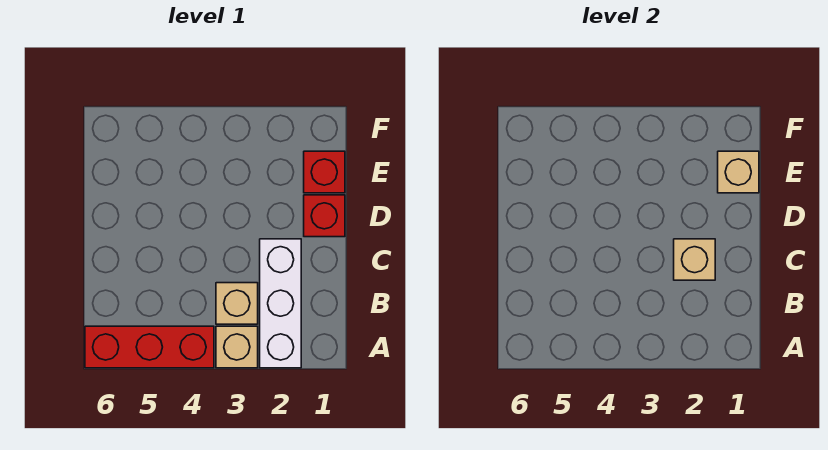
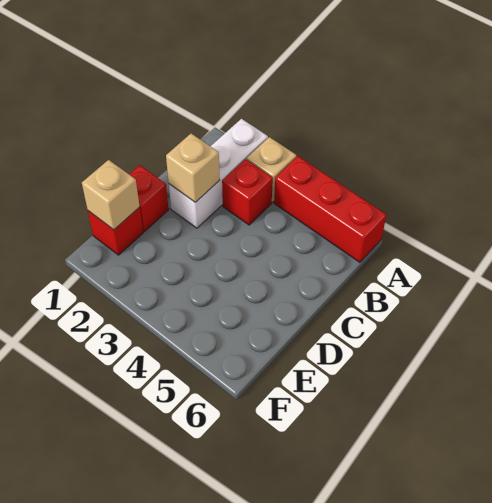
tan brick B3 level 1 -> red brick B3 level 1

